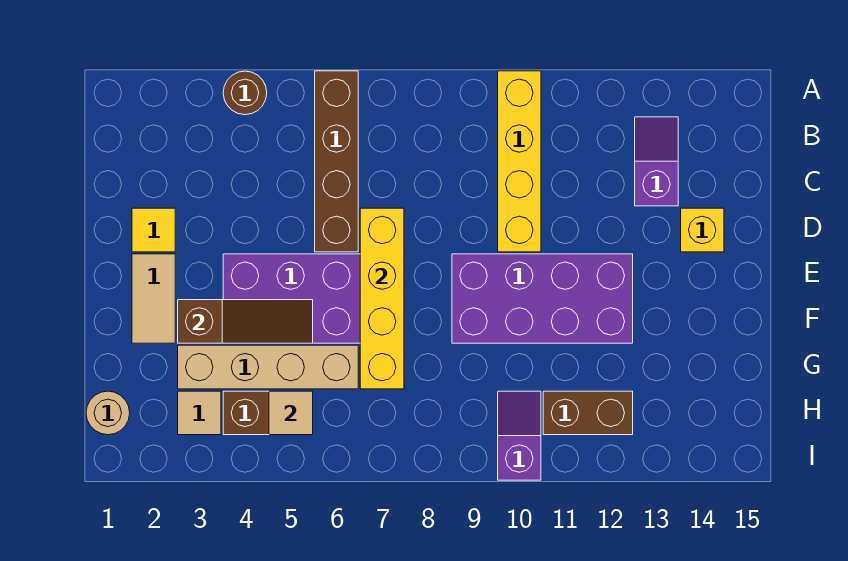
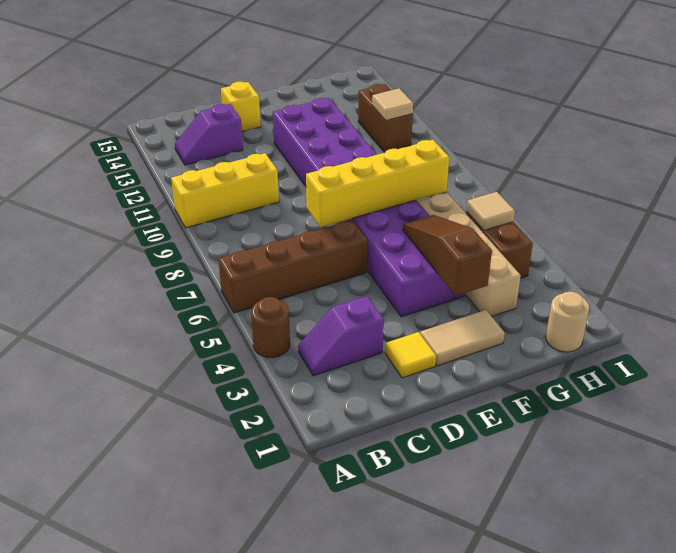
yellow brick A10:D10 level 1 -> yellow brick A10:C10 level 1
tan tile H3 level 1 -> tan tile H11 level 2
purple slope H10:I10 level 1 top I -> purple slope B3:C3 level 1 top C

